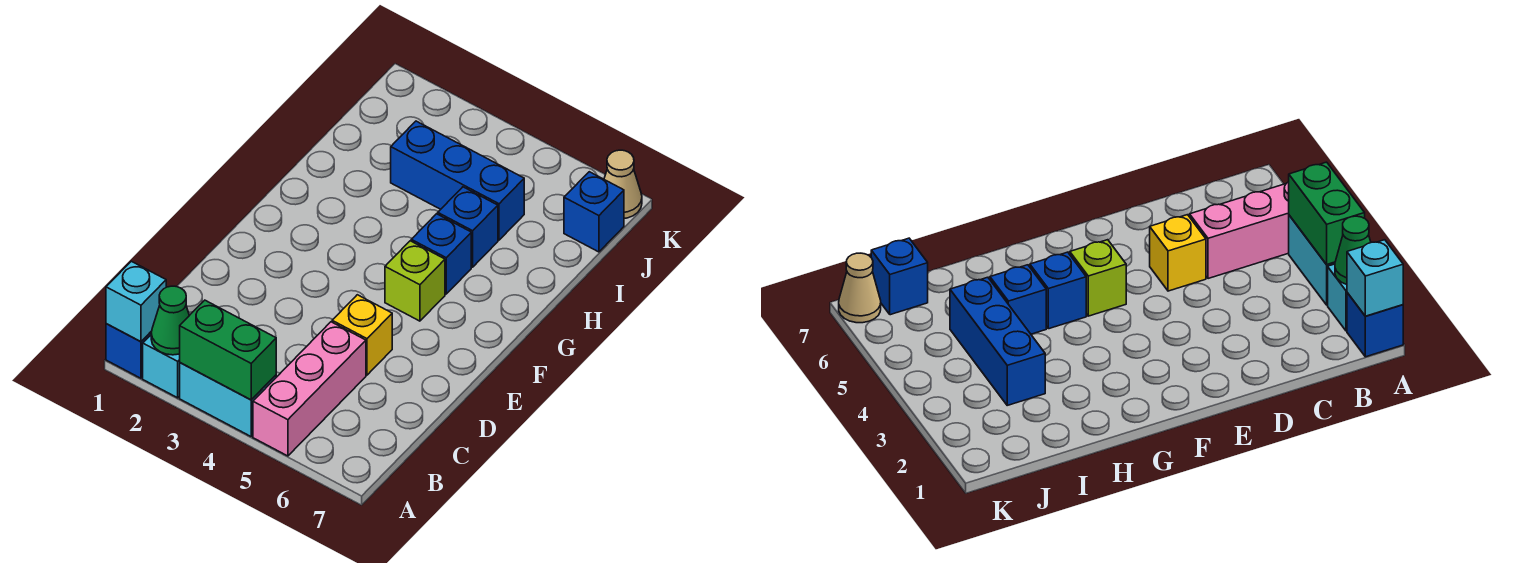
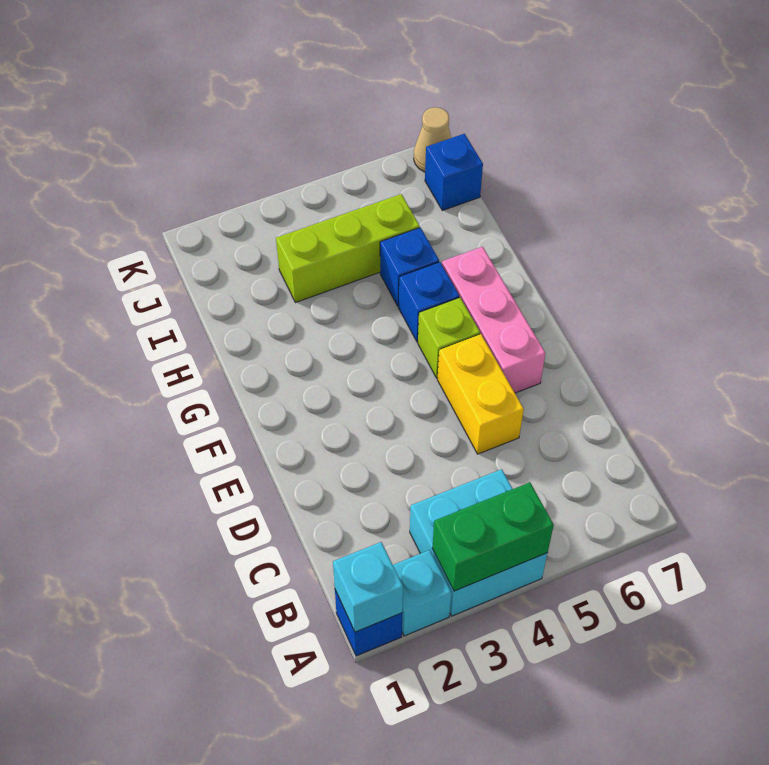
green cone A2 level 2 -> none
cyan brick A3:A4 level 1 -> cyan brick A3:B4 level 1
pink brick A5:C5 level 1 -> pink brick E6:G6 level 1
yellow brick D5 level 1 -> yellow brick D5:E5 level 1
blue brick I3:I5 level 1 -> lime brick I3:I5 level 1

